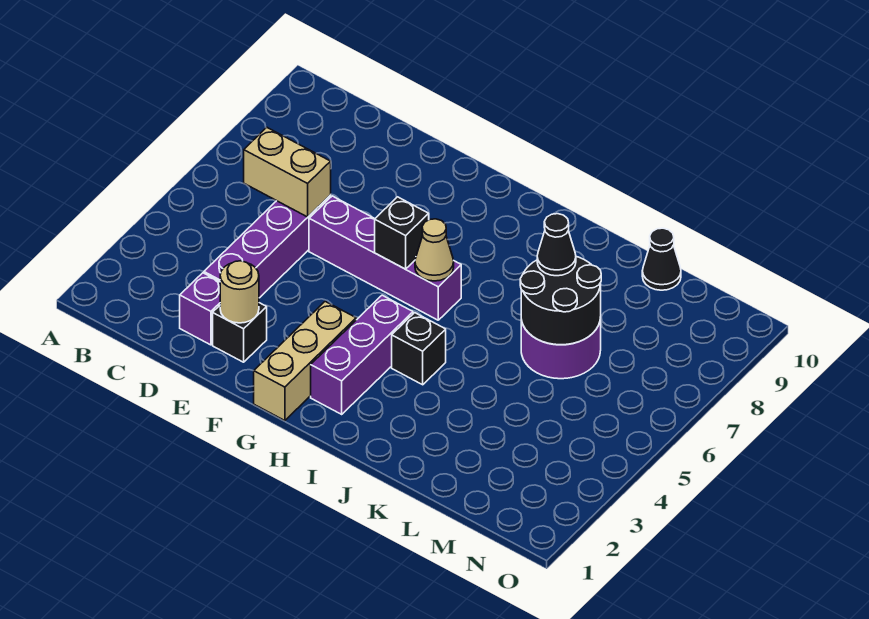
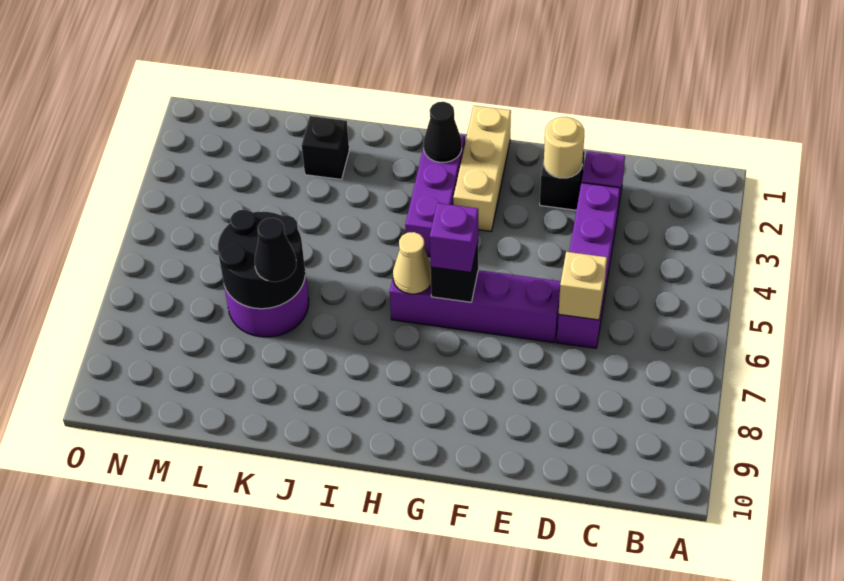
tan brick C6:D6 level 2 -> tan brick D6 level 2
none -> purple brick G6 level 3
black brick I4 level 1 -> black brick K2 level 1
black cone L10 level 1 -> black cone H2 level 2

